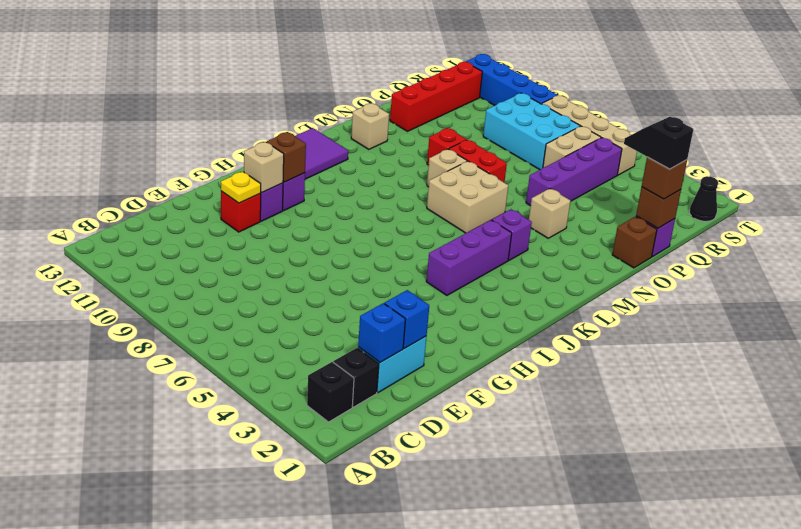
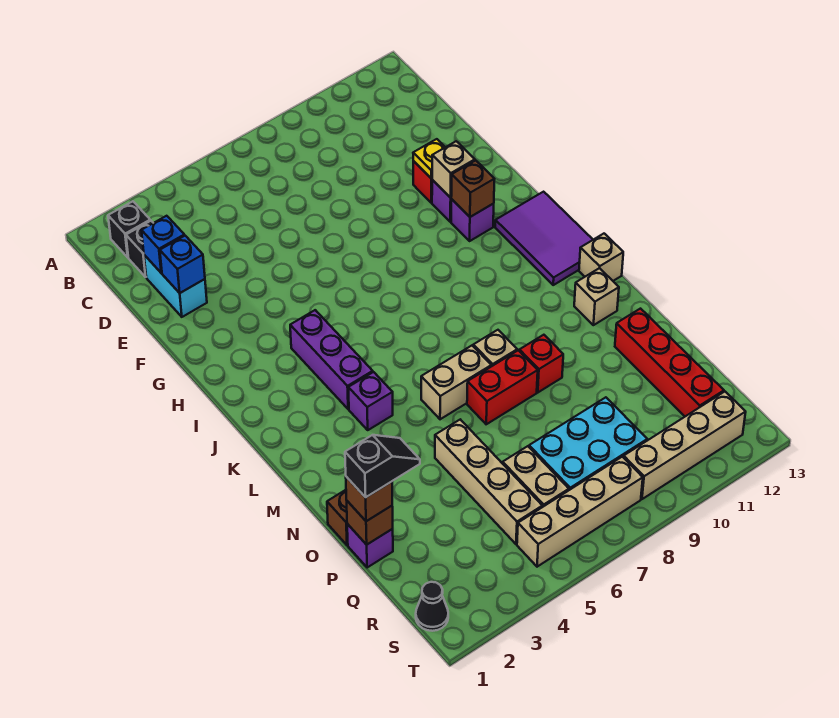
tan brick L6:M7 level 1 -> tan brick M6:M7 level 1
tan brick N4 level 1 -> tan brick L13 level 1
purple brick O5:R5 level 1 -> tan brick O5:R5 level 1
blue brick S9:S12 level 1 -> tan brick S9:S12 level 1

